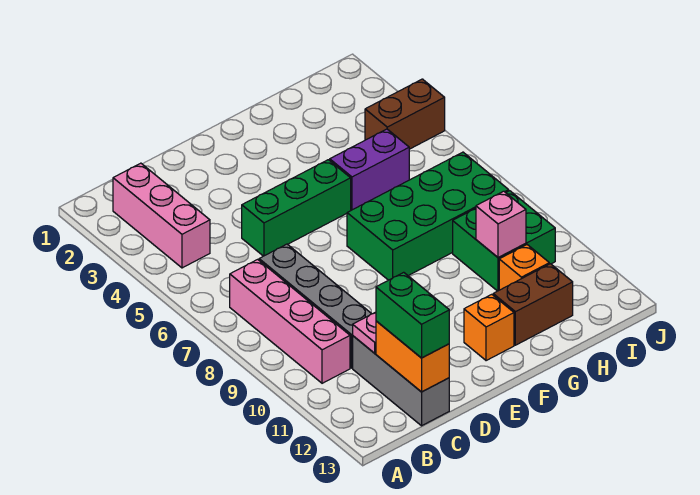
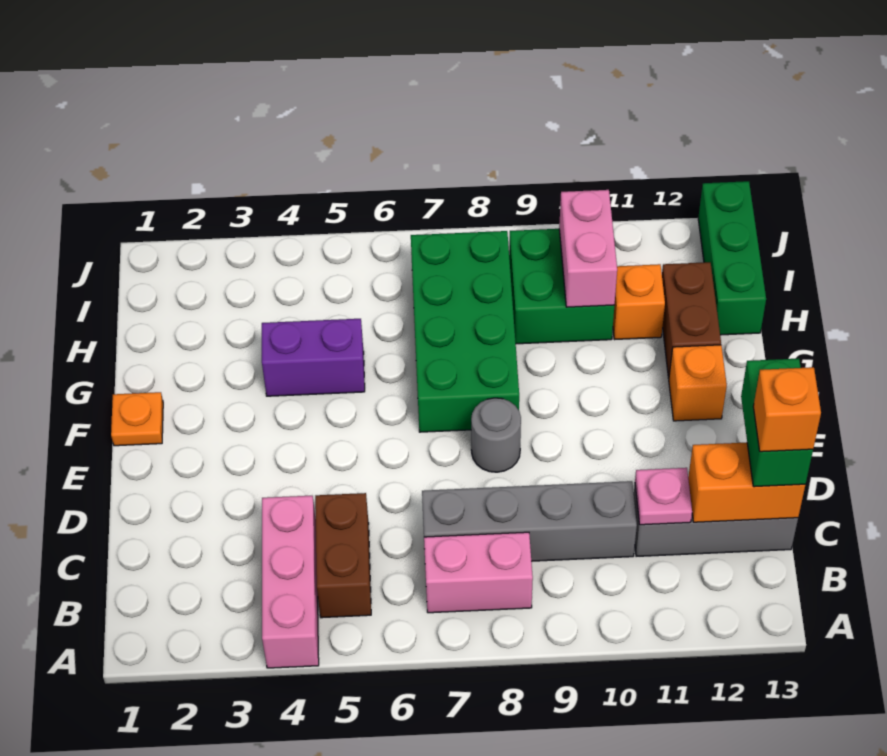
pink brick B2:B4 level 1 -> pink brick A4:C4 level 1
pink brick B7:B10 level 1 -> pink brick B7:B8 level 1
green brick C12:C13 level 3 -> green brick C13:D13 level 3
none -> orange brick C13 level 4
green brick D5:F5 level 1 -> green brick H13:J13 level 1
none -> grey round brick E8 level 1
none -> orange plate F1 level 1
purple brick G5:H5 level 1 -> purple brick G4:G5 level 1
pink brick H10 level 2 -> pink brick H10:I10 level 2
brown brick I4:J4 level 1 -> brown brick B5:C5 level 1

